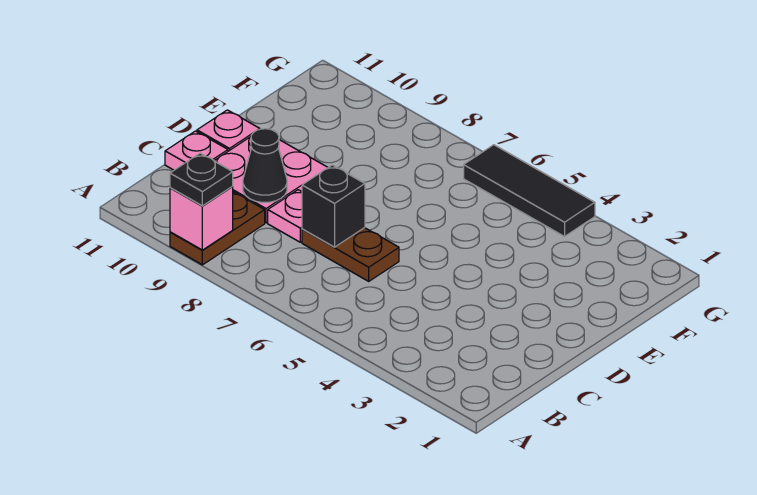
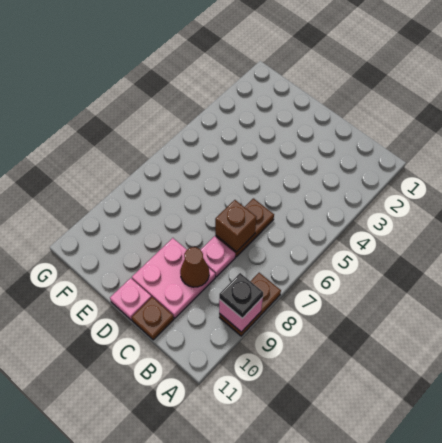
brown plate A9:B9 level 1 -> brown plate A8:A9 level 1
black brick C7 level 2 -> brown brick C7 level 2
black cone C9 level 2 -> brown cone C9 level 2
pink plate C11 level 1 -> brown plate C11 level 1
black tile G4:G6 level 1 -> none

